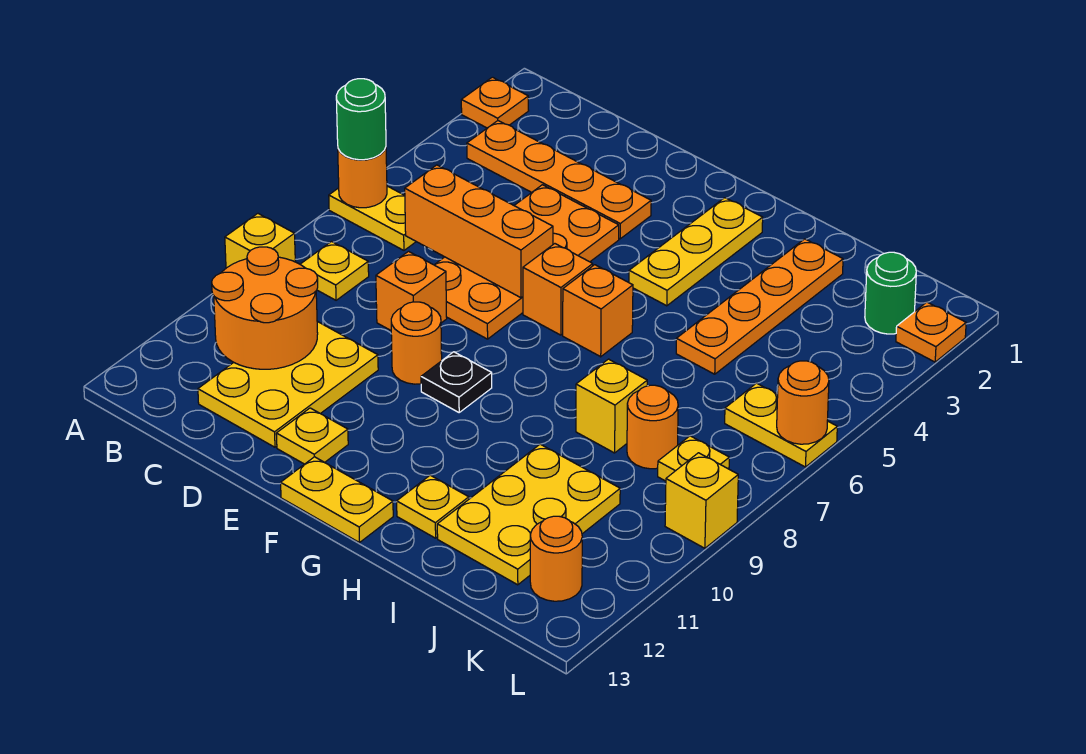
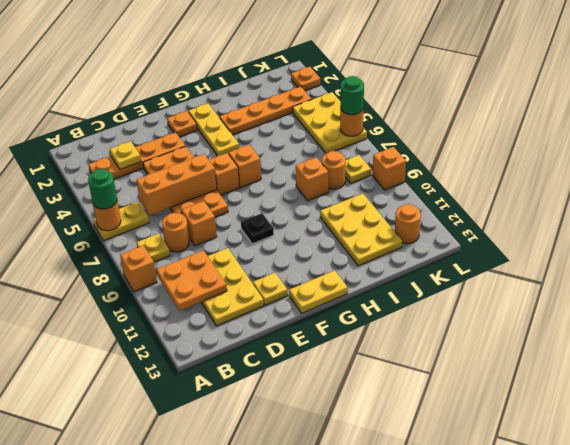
orange plate A2 level 1 -> orange plate F2 level 1
yellow brick A9 level 1 -> orange brick A9 level 1
orange round brick B10:C11 level 2 -> orange plate B10:C11 level 2
orange round brick E9 level 1 -> orange round brick C8 level 1
yellow plate H12 level 1 -> yellow plate C3 level 2
orange plate I2:I5 level 1 -> orange plate H3:K3 level 1
yellow brick I8 level 1 -> orange brick I8 level 1
green round brick K2 level 1 -> green round brick L6 level 3
yellow plate K6:L6 level 1 -> yellow plate K4:L6 level 1
yellow brick L9 level 1 -> orange brick L9 level 1

